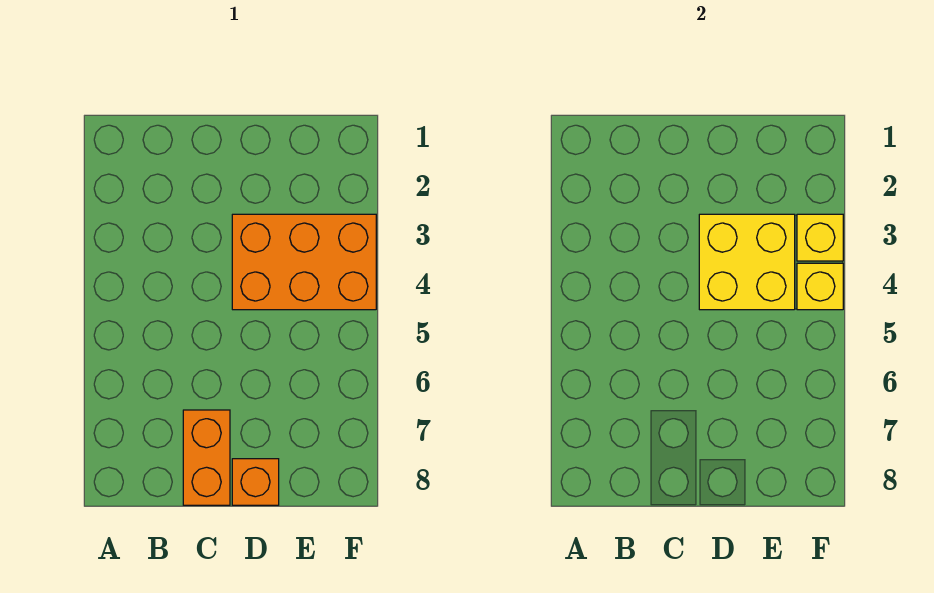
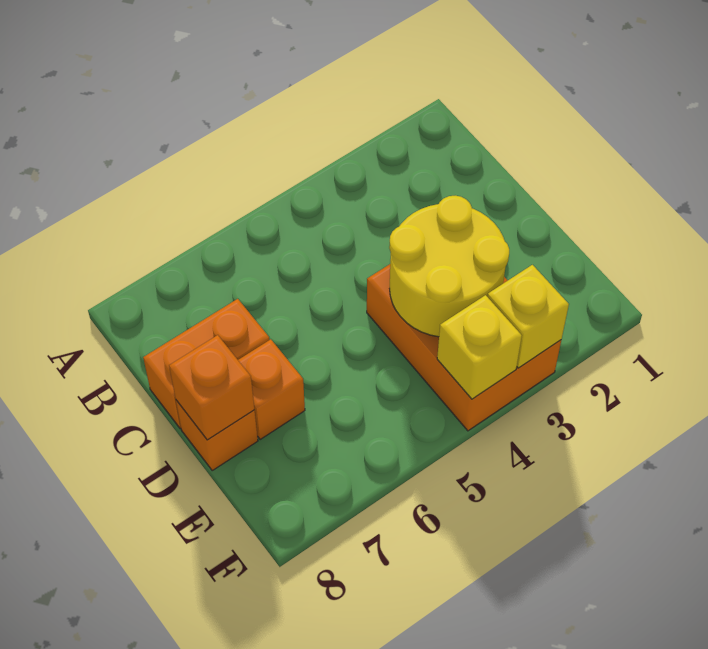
yellow brick D3:E4 level 2 -> yellow round brick D3:E4 level 2
none -> orange brick D7 level 1
none -> orange brick D8 level 2

